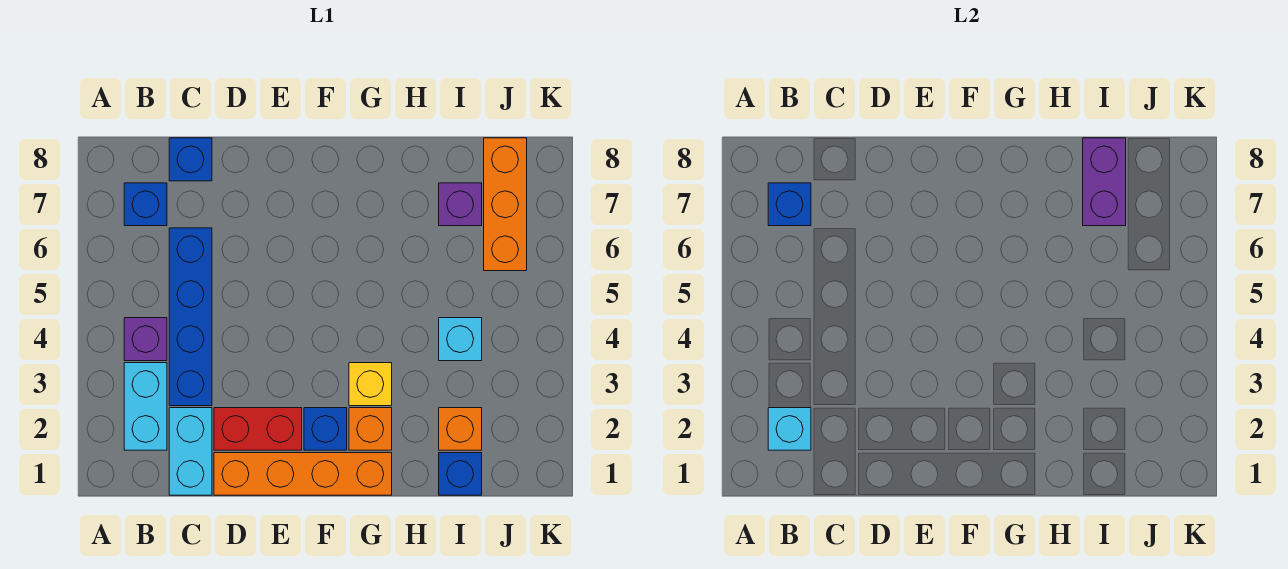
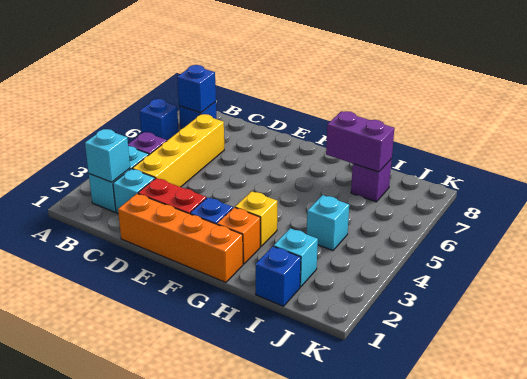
cyan brick C1:C2 level 1 -> cyan brick C2 level 1
blue brick C3:C6 level 1 -> yellow brick C3:C6 level 1
blue brick C8 level 1 -> blue brick A6 level 1
orange brick I2 level 1 -> cyan brick I2 level 1
purple brick I7:I8 level 2 -> purple brick H7:I7 level 2
orange brick J6:J8 level 1 -> none

